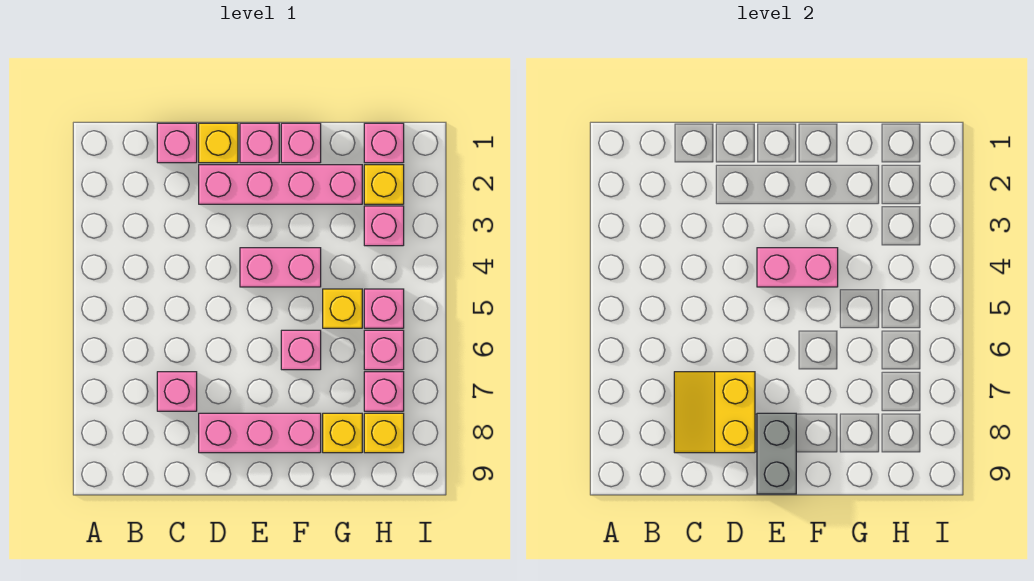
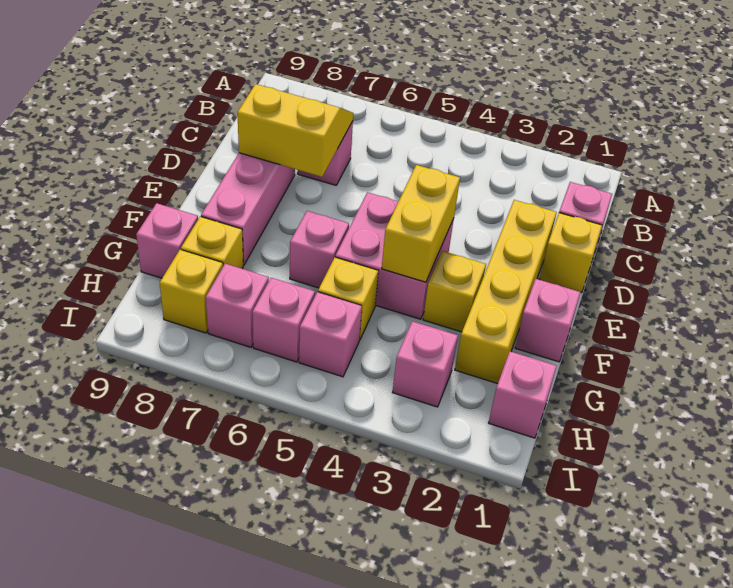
pink brick D2:G2 level 1 -> yellow brick D2:G2 level 1
pink brick E1 level 1 -> pink brick G9 level 1
pink brick E4:F4 level 1 -> pink brick E4:F5 level 1
pink brick E4:F4 level 2 -> yellow brick E4:F4 level 2
grey brick E8:E9 level 2 -> none
yellow brick H2 level 1 -> yellow brick F3 level 1

